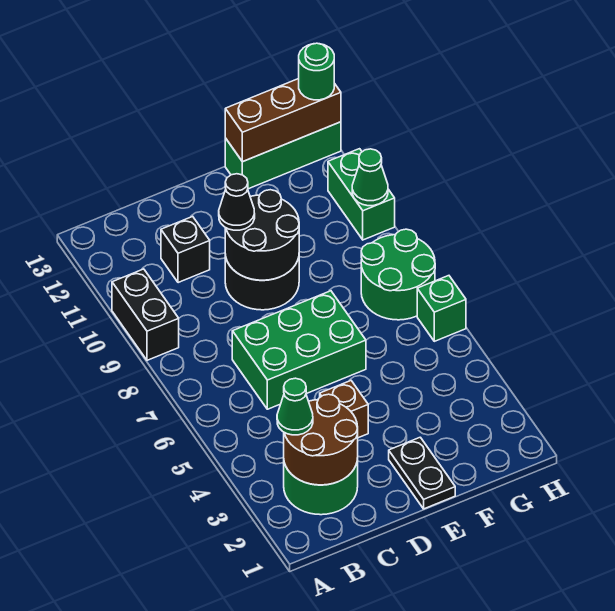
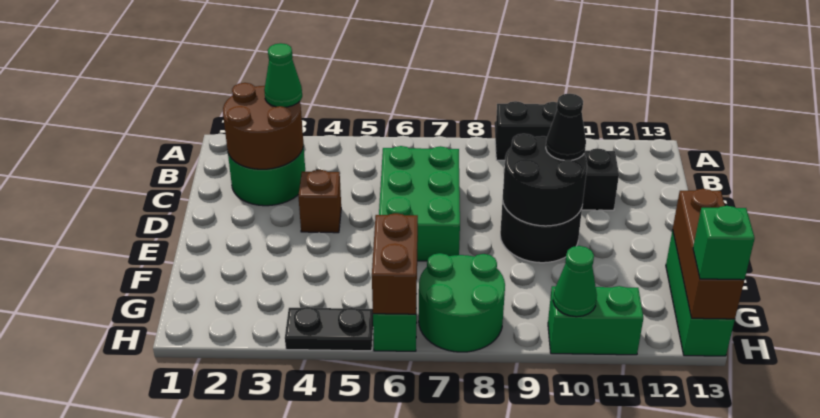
black plate E1:E2 level 1 -> black plate H4:H5 level 1
none -> brown brick G6:H6 level 2
green round brick H13 level 3 -> green brick H13 level 3

